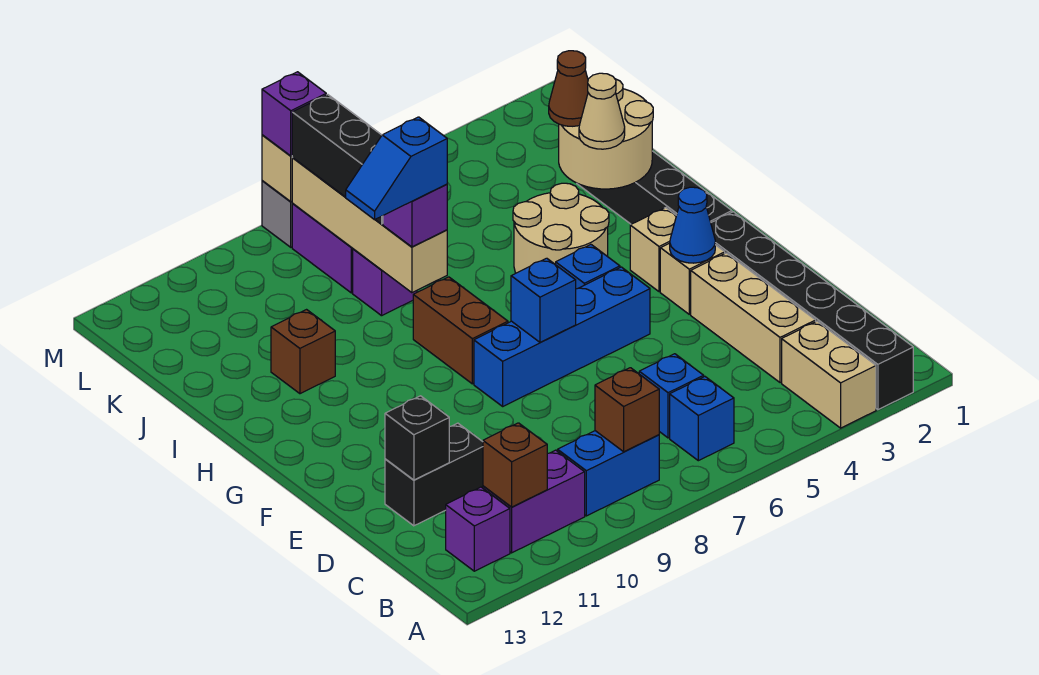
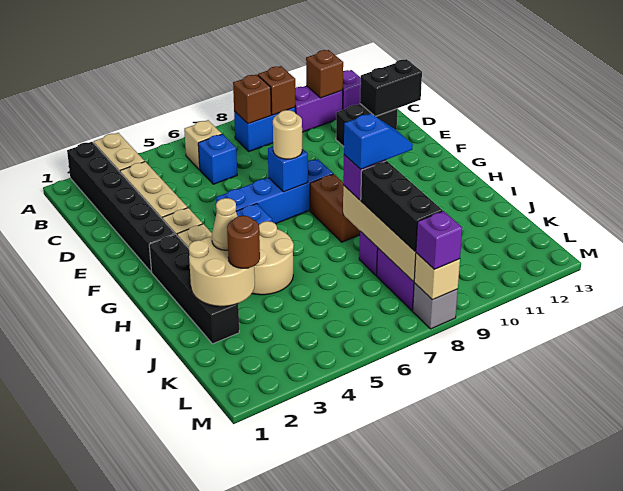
blue brick B6 level 1 -> tan brick B6 level 1
black brick D12 level 2 -> black brick D12:D13 level 2
blue cone F3 level 2 -> none
none -> tan round brick F7 level 3
brown brick I11 level 1 -> brown brick B9 level 2
brown cone J3 level 3 -> brown round brick J3 level 3

